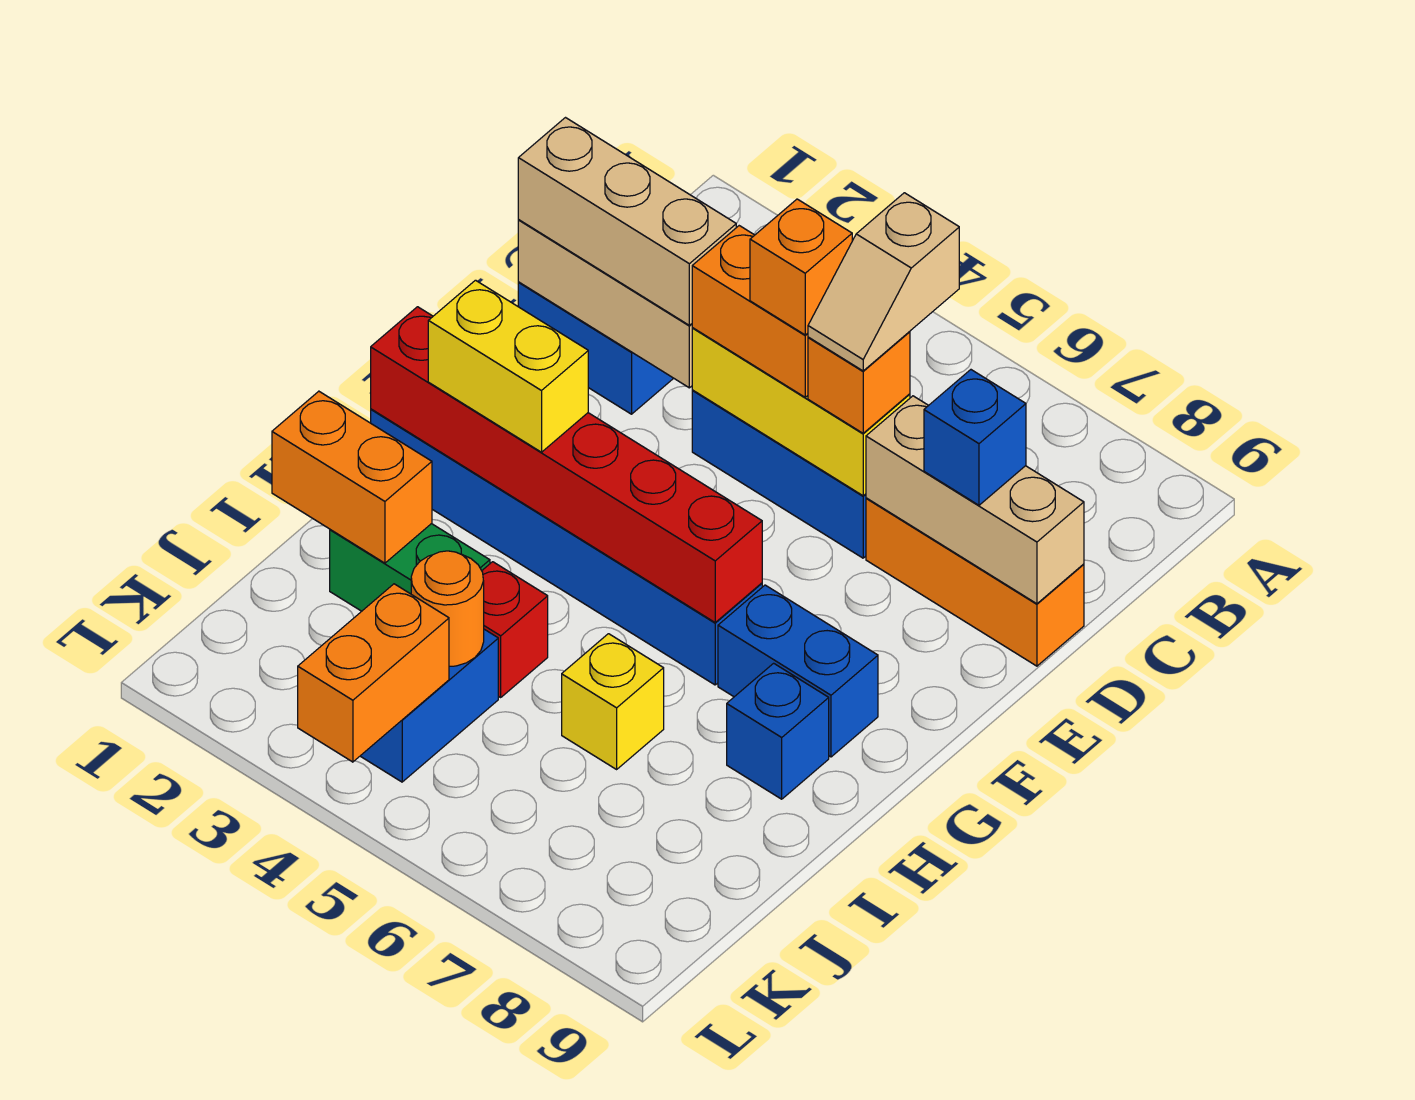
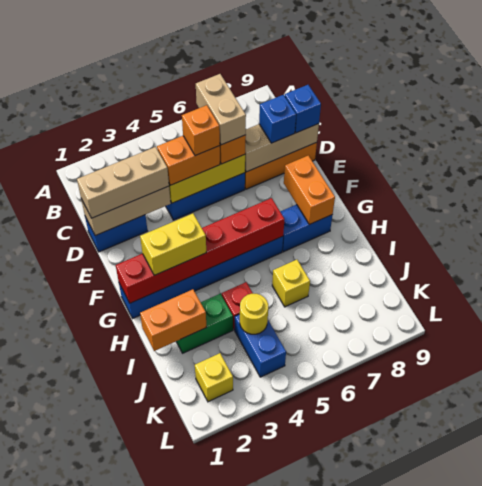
tan slope C6:D6 level 4 top C -> tan brick C6:D6 level 4
blue brick H8 level 1 -> blue brick D9 level 3
orange round brick J4 level 2 -> yellow round brick J4 level 2
none -> yellow brick K2 level 1
orange brick K4:L4 level 2 -> orange brick F8:G8 level 2

